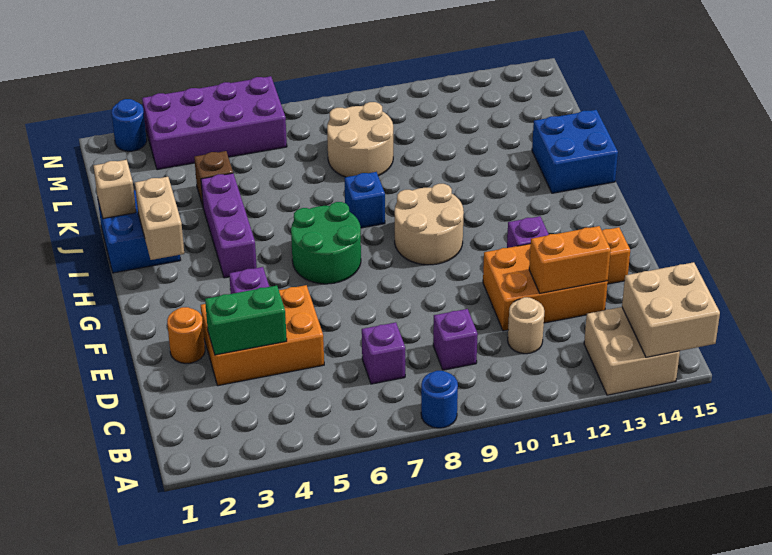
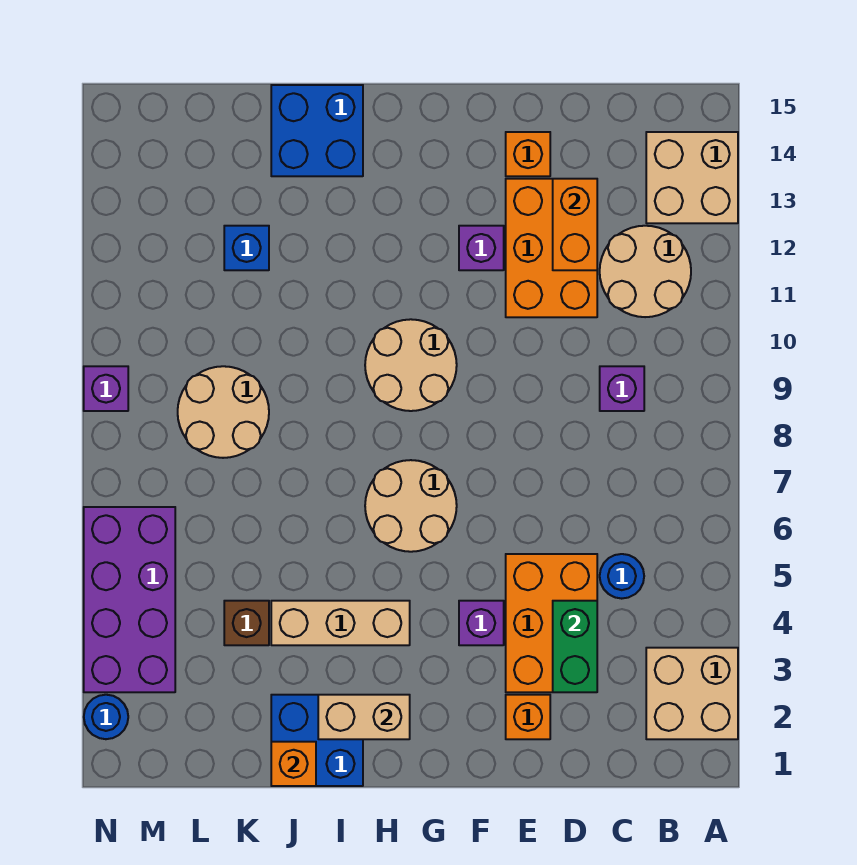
blue round brick A8 level 1 -> blue round brick C5 level 1
tan brick A14:B15 level 2 -> tan brick A2:B3 level 1
purple brick C7 level 1 -> purple brick N9 level 1
tan round brick C11 level 1 -> tan round brick B11:C12 level 1
orange round brick E2 level 1 -> orange brick E2 level 1
green round brick G6:H7 level 1 -> tan round brick G6:H7 level 1
purple brick H4:J4 level 1 -> tan brick H4:J4 level 1
blue brick I8 level 1 -> blue brick K12 level 1
tan brick J1 level 2 -> orange brick J1 level 2

